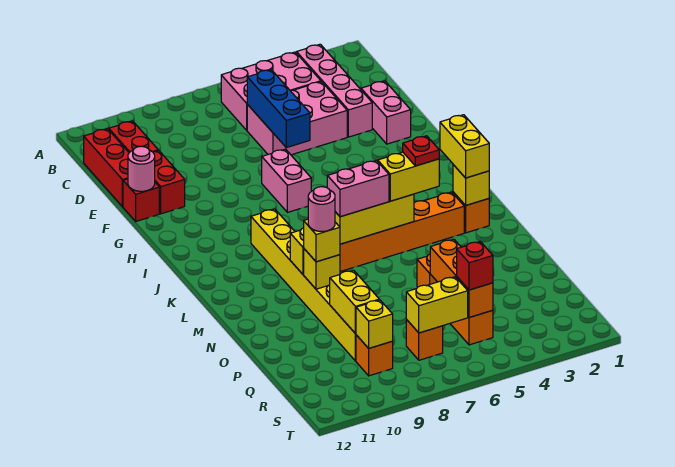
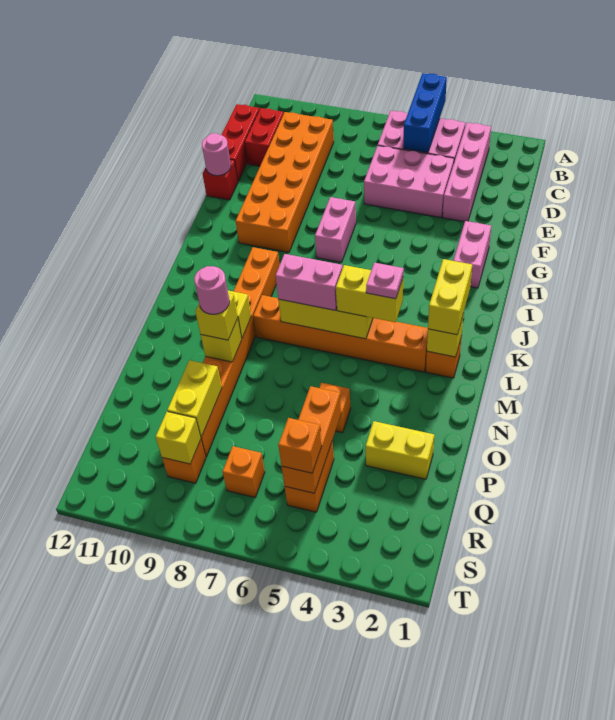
none -> orange brick C9:H10 level 1
blue brick D6:F6 level 2 -> blue brick A5:C5 level 2
pink brick E2:F2 level 1 -> pink brick G2:H2 level 1
red brick E11:F11 level 1 -> none
yellow brick J9:Q9 level 1 -> orange brick J9:Q9 level 1
red plate L4 level 4 -> pink plate L4 level 4
red brick R5 level 3 -> orange brick R5 level 3
yellow brick R6:R7 level 2 -> yellow brick P2:P3 level 1

